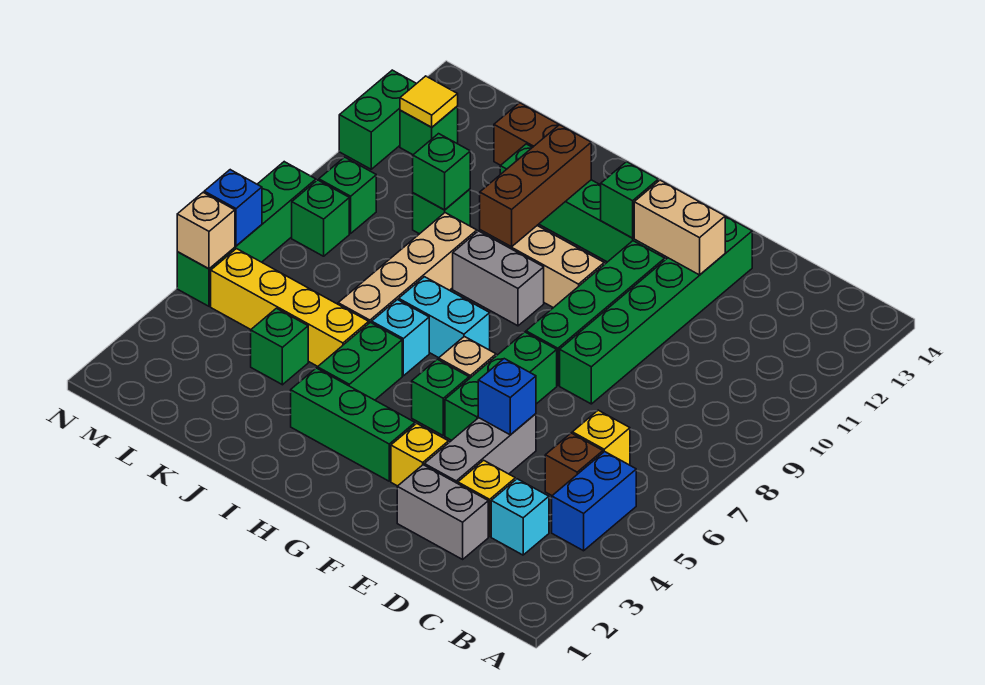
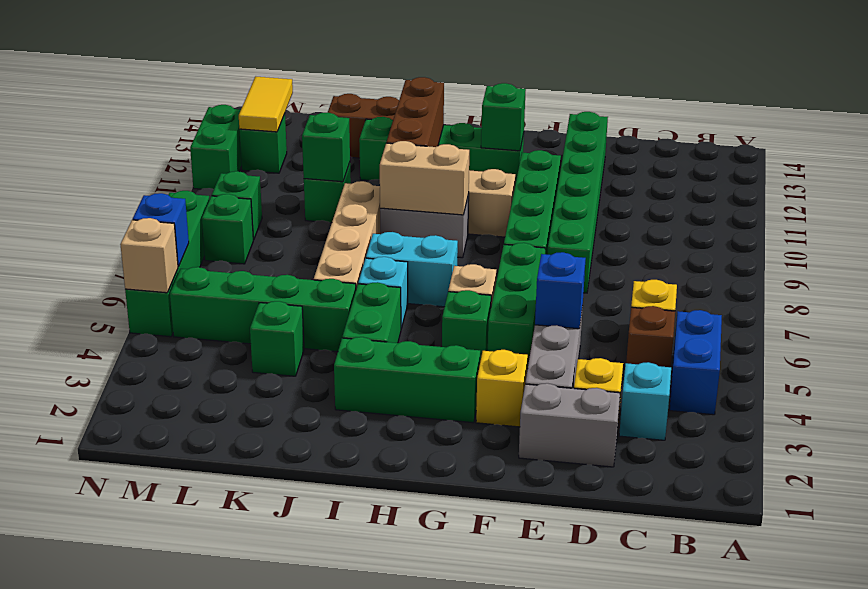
tan brick E12:F12 level 2 -> tan brick H9:I9 level 2
yellow brick J5:M5 level 1 -> green brick J5:M5 level 1
yellow tile M12 level 2 -> yellow tile M12:M13 level 2

